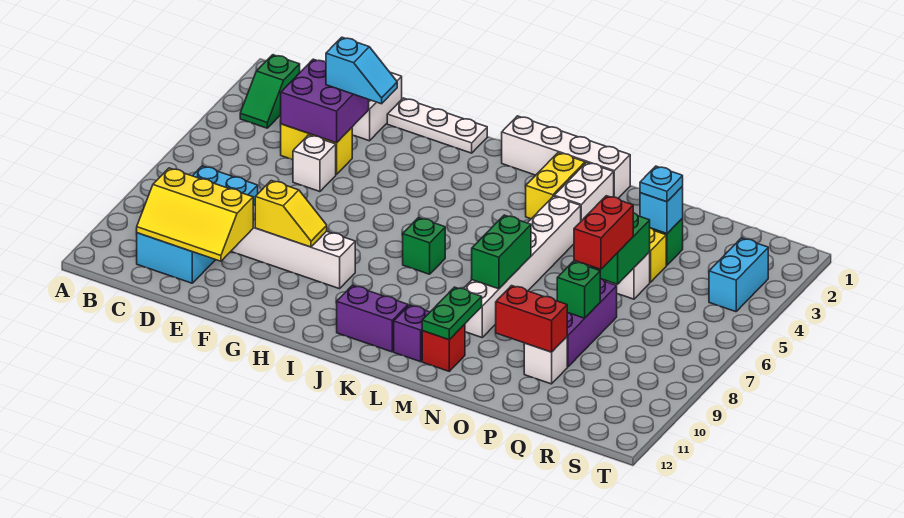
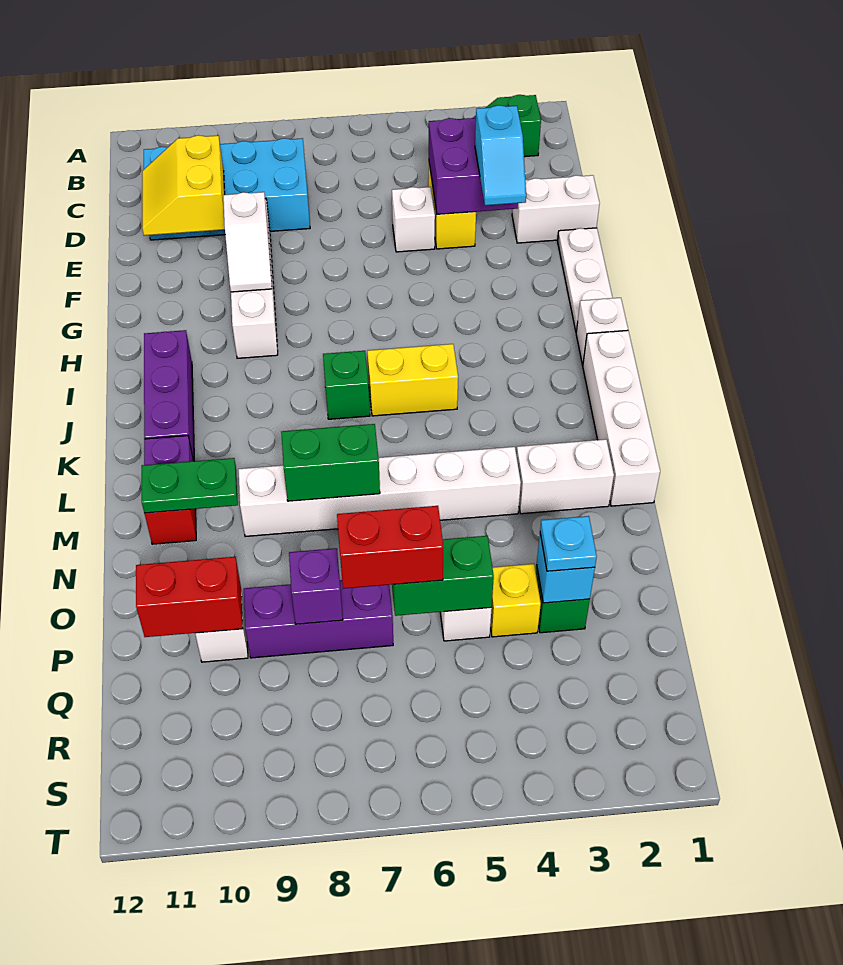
yellow slope C10:E11 level 2 top 10 -> yellow slope D10:E11 level 2 top 10
yellow slope F9:G9 level 2 top F -> white slope F9:G9 level 2 top F
none -> white brick I1 level 1
purple brick J11:K11 level 1 -> purple brick I11:K11 level 1
yellow brick L2:L3 level 1 -> yellow brick J5:J6 level 1
red brick O10:P10 level 2 -> red brick P10:P11 level 2
green brick P8 level 2 -> purple brick P8 level 2
cyan brick S3:S4 level 1 -> none

